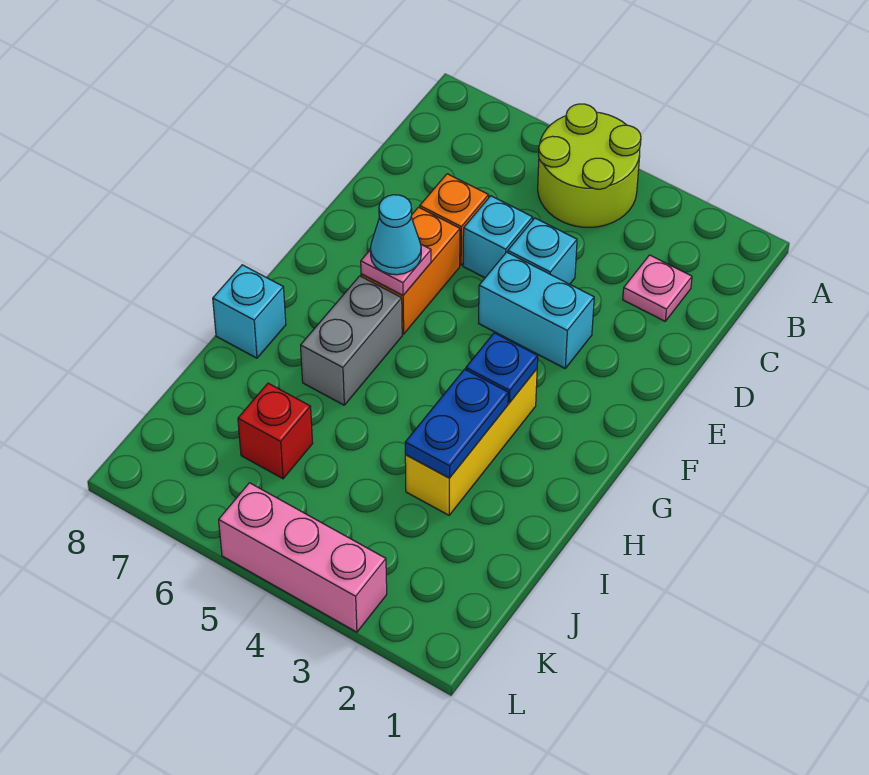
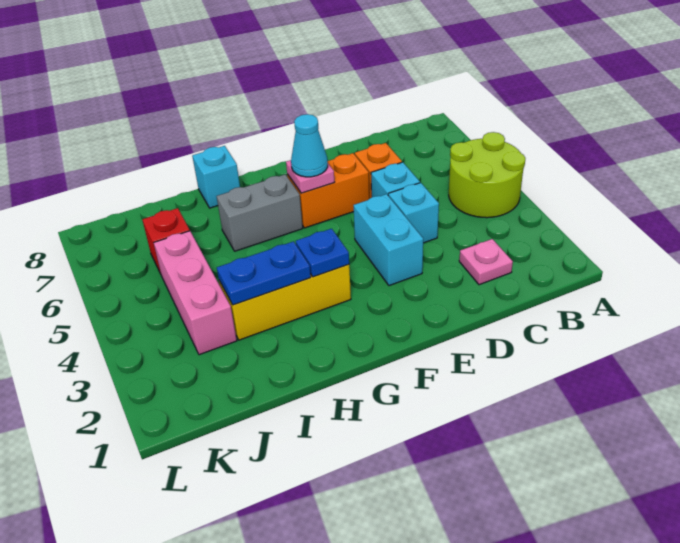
pink brick L3:L5 level 1 -> pink brick J3:J5 level 1

